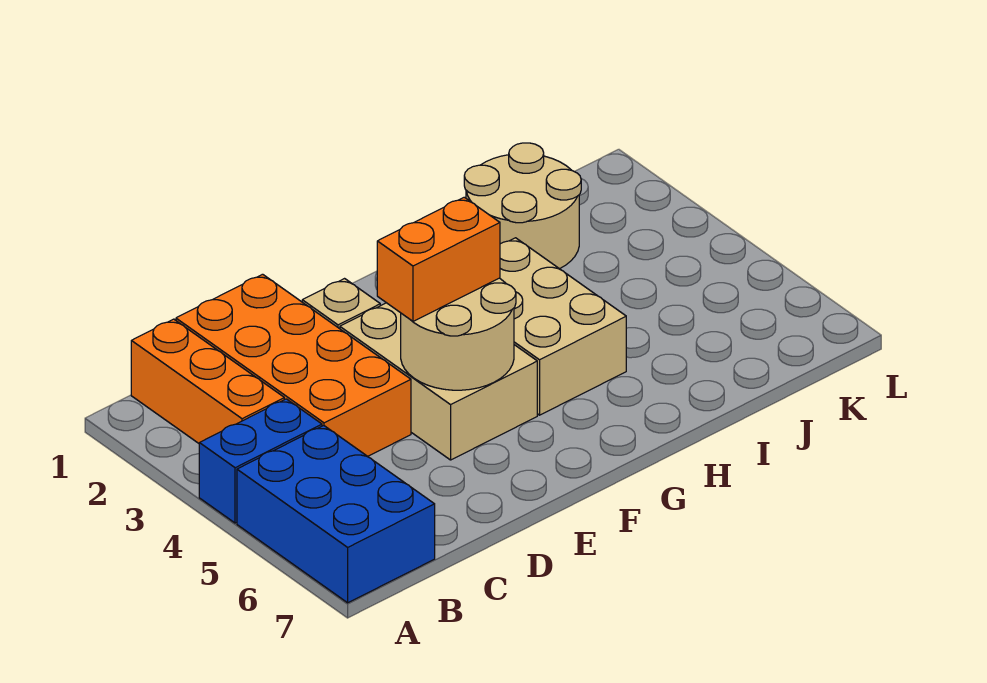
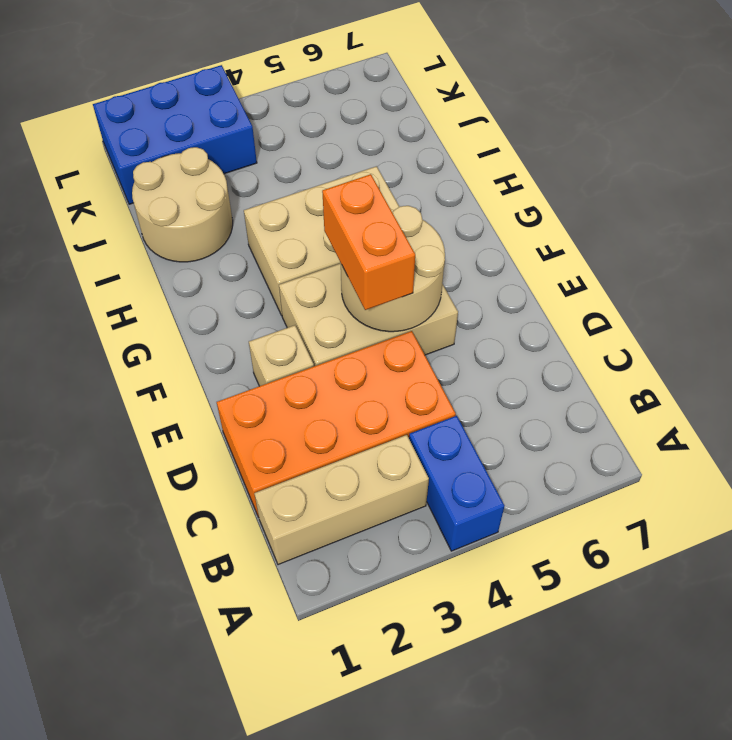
blue brick A5:B7 level 1 -> blue brick K1:L3 level 1
orange brick B1:B3 level 1 -> tan brick B1:B3 level 1

